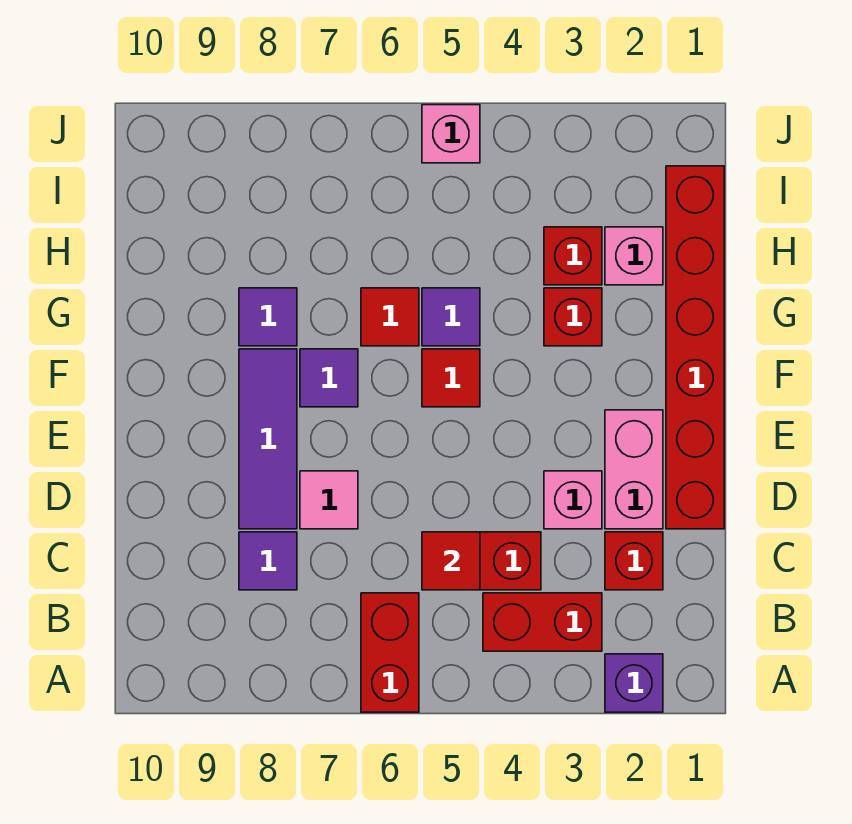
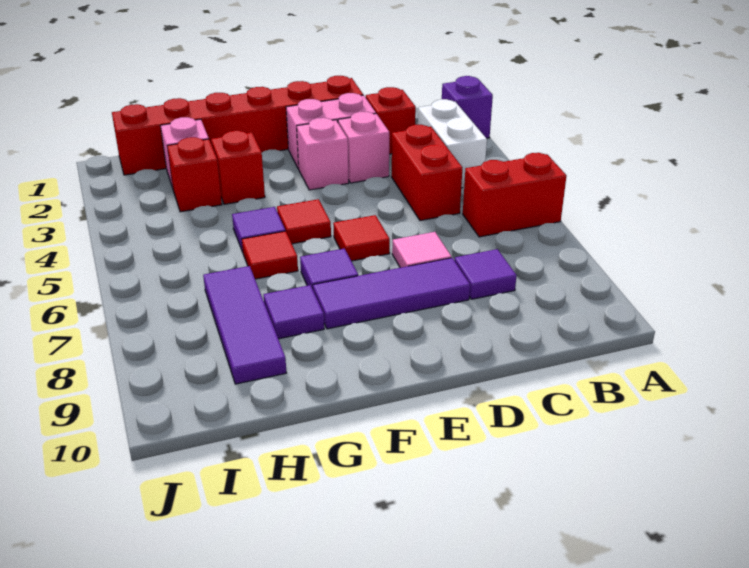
red brick B3:B4 level 1 -> white brick B3:B4 level 1
red tile C5 level 2 -> red tile E6 level 1
none -> purple tile H7:H9 level 1
pink brick J5 level 1 -> pink brick E3 level 1

